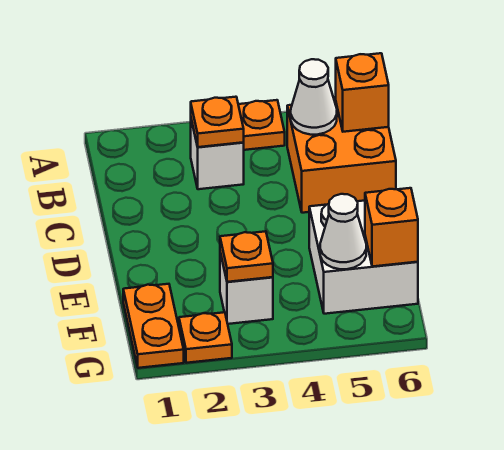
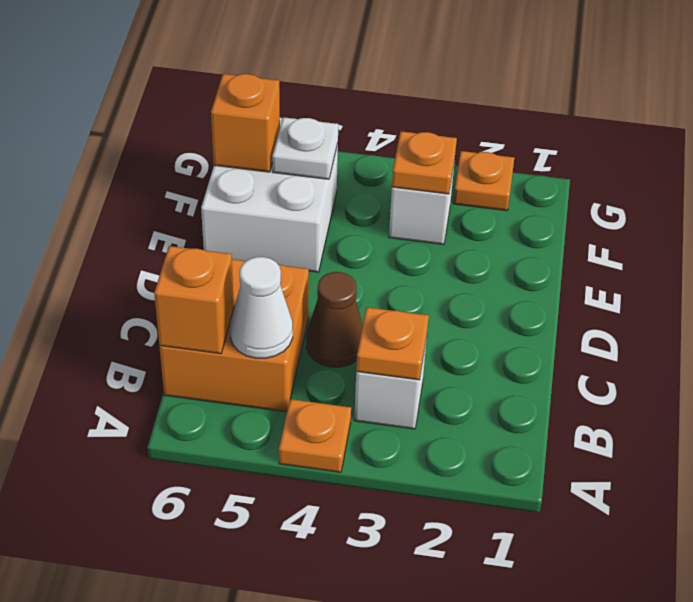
none -> brown cone C4 level 1
orange plate F1:G1 level 1 -> none
white cone F5 level 2 -> white plate F5 level 2

